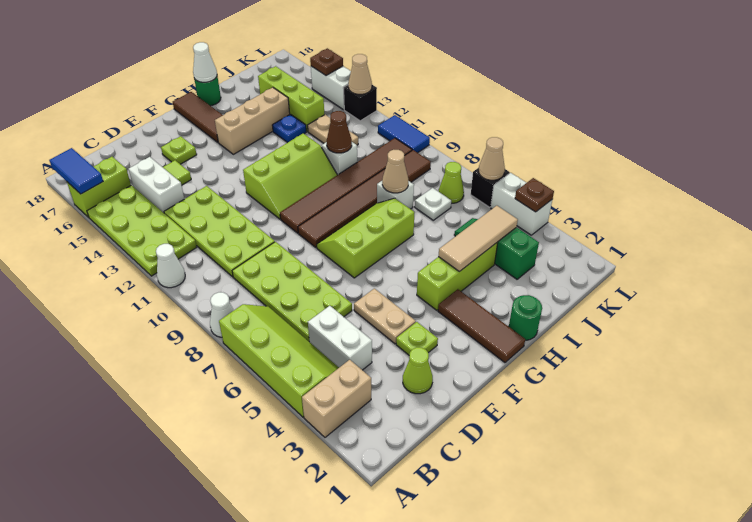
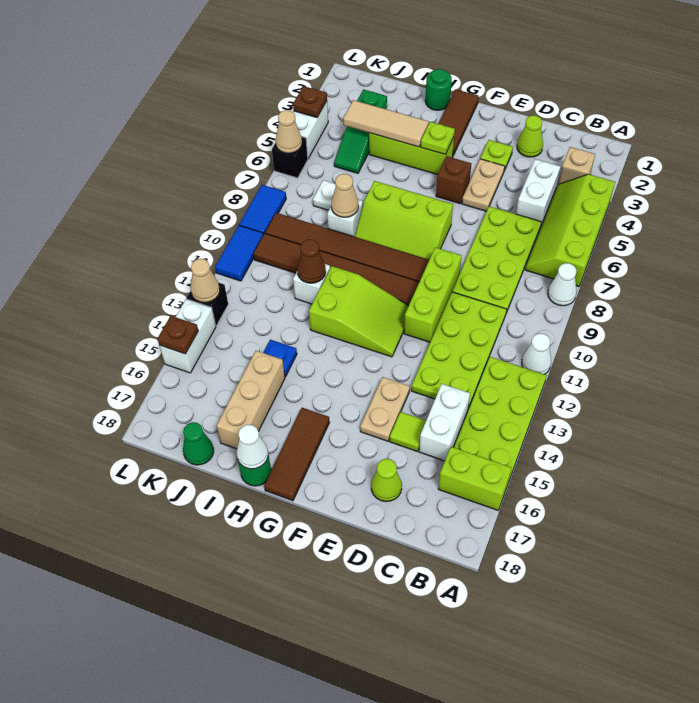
tan brick A3:B3 level 1 -> tan brick B3 level 1
blue tile A16:A17 level 2 -> blue tile L8:L9 level 1
lime plate E16 level 1 -> lime plate G4 level 2
none -> brown brick F5 level 1
lime slope F11:H12 level 1 top 12 -> lime slope F11:H12 level 1 top H
tan brick G15:I15 level 1 -> tan brick I15:I17 level 1
tan plate J12:J13 level 1 -> tan plate E14:E15 level 1
lime brick J14:J16 level 1 -> lime brick E9:E11 level 1
none -> green cone J18 level 1
lime cone K7 level 1 -> lime cone D17 level 1

